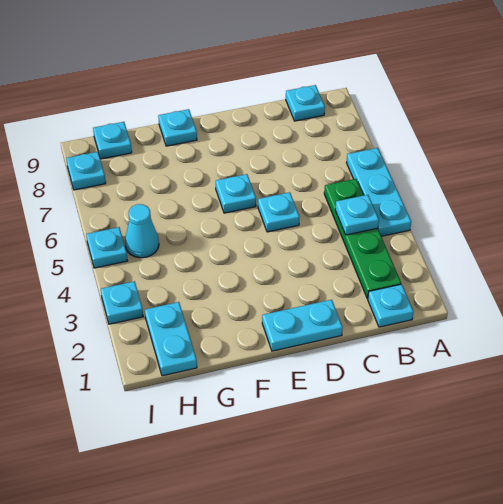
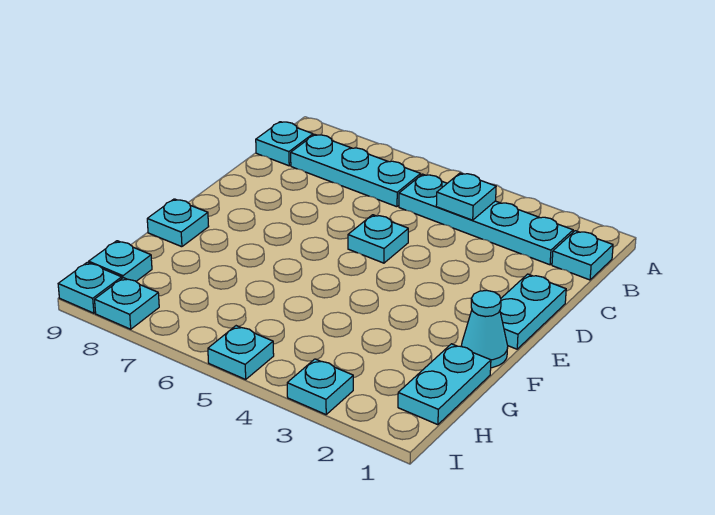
cyan plate A4:A6 level 1 -> cyan plate B6:B8 level 1
green plate B2:B5 level 1 -> cyan plate B2:B5 level 1
cyan plate E6 level 1 -> cyan plate I9 level 1
cyan plate H1:H2 level 1 -> cyan plate G1:H1 level 1
cyan cone H5 level 1 -> cyan cone F1 level 1

